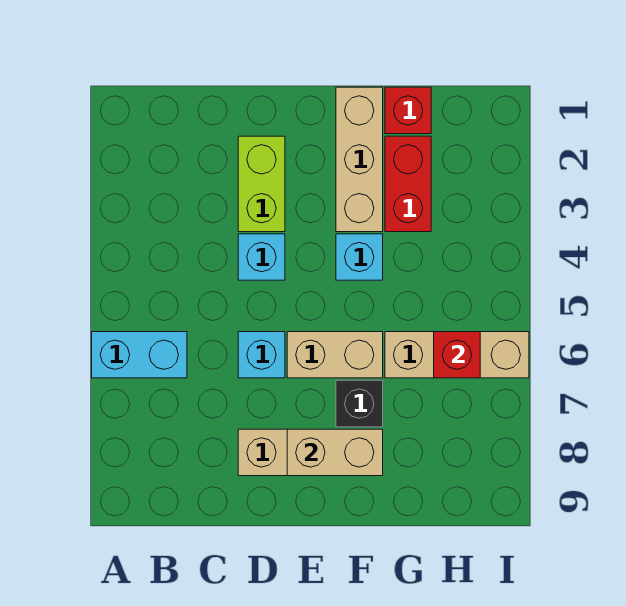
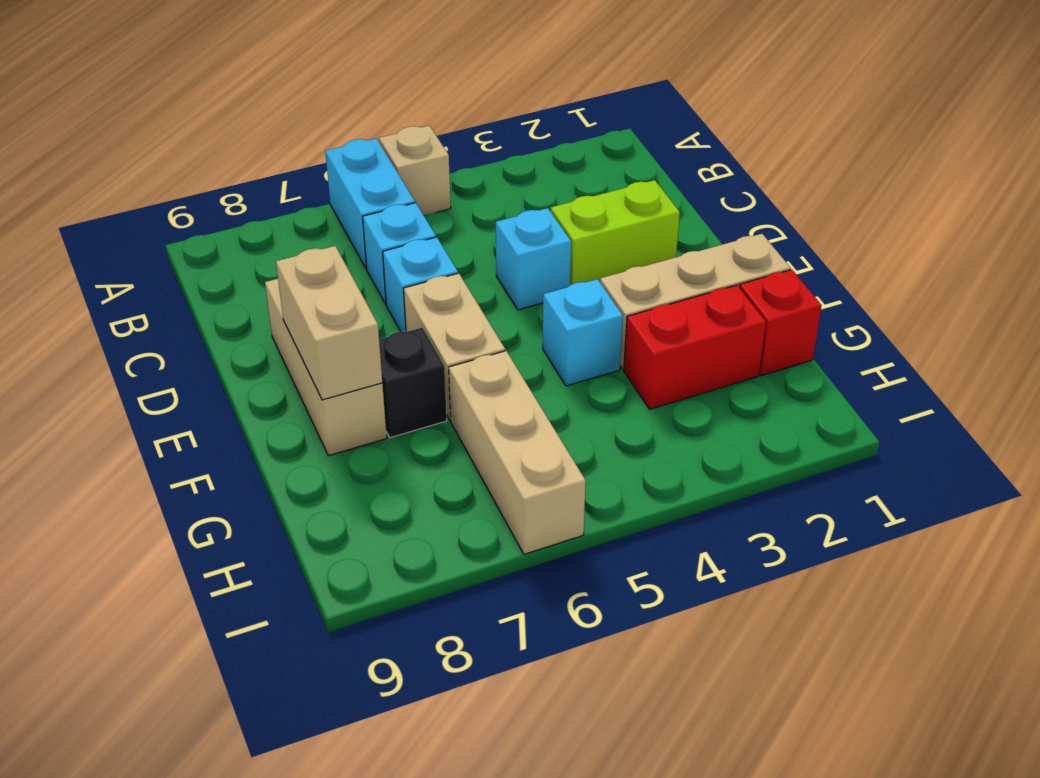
none -> tan brick A5 level 1
none -> cyan brick C6 level 1
red brick H6 level 2 -> none

